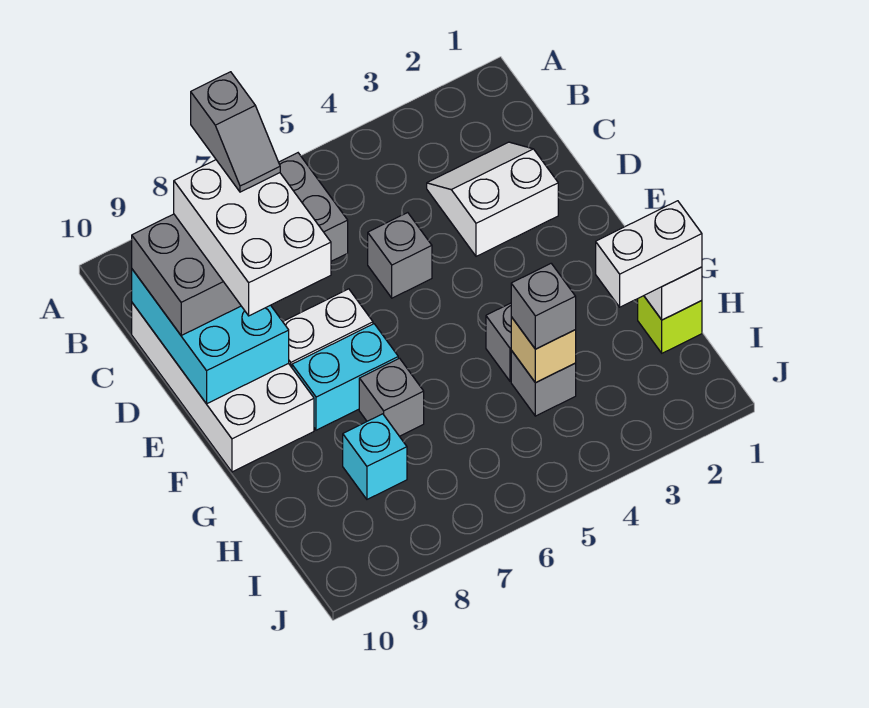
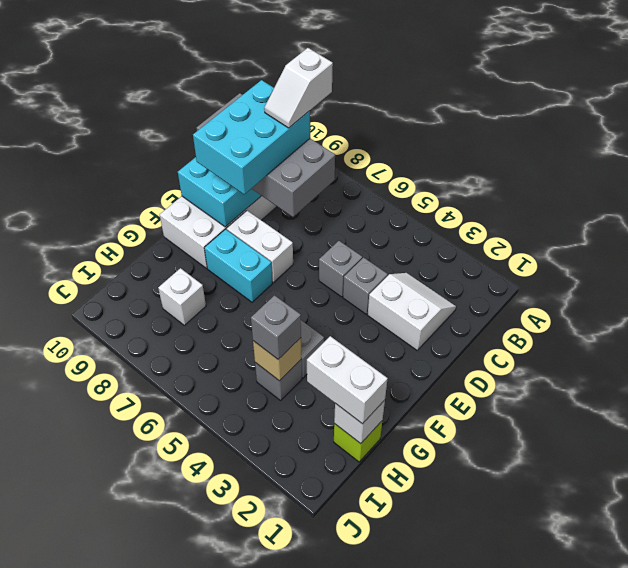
grey slope B8:C8 level 5 top B -> white slope B8:C8 level 5 top B
white brick C8:E9 level 4 -> cyan brick C8:E9 level 4
grey brick G7 level 1 -> grey brick D4 level 1
cyan brick H8 level 1 -> white brick H8 level 1

